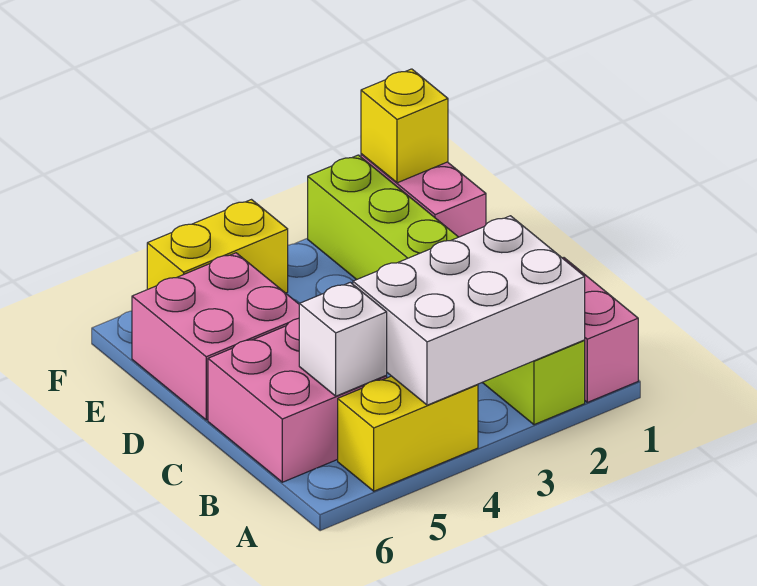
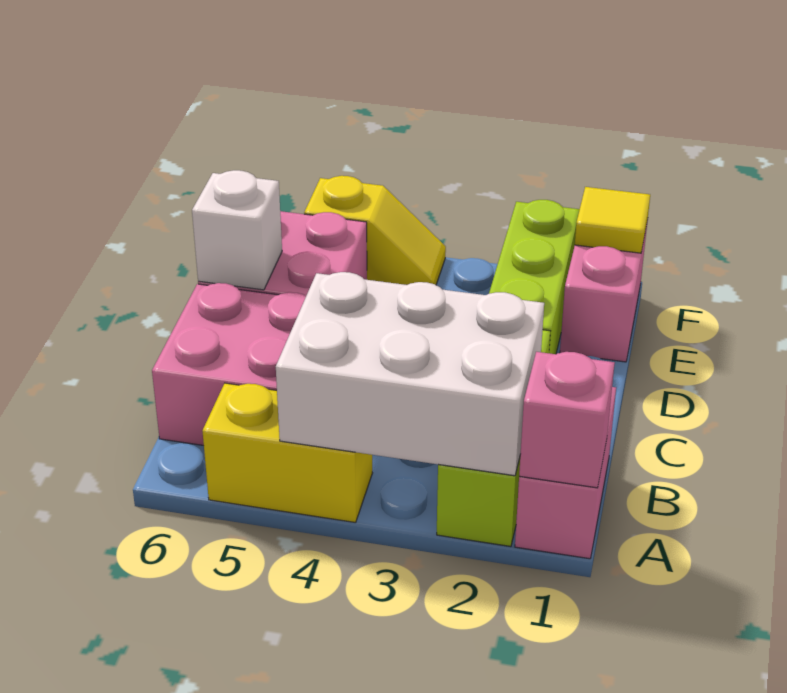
none -> pink brick A1 level 2
white brick B5 level 2 -> white brick D6 level 2
yellow brick F1 level 2 -> yellow tile F1 level 2
yellow brick F4:F5 level 1 -> yellow slope F4:F5 level 1 top 5

